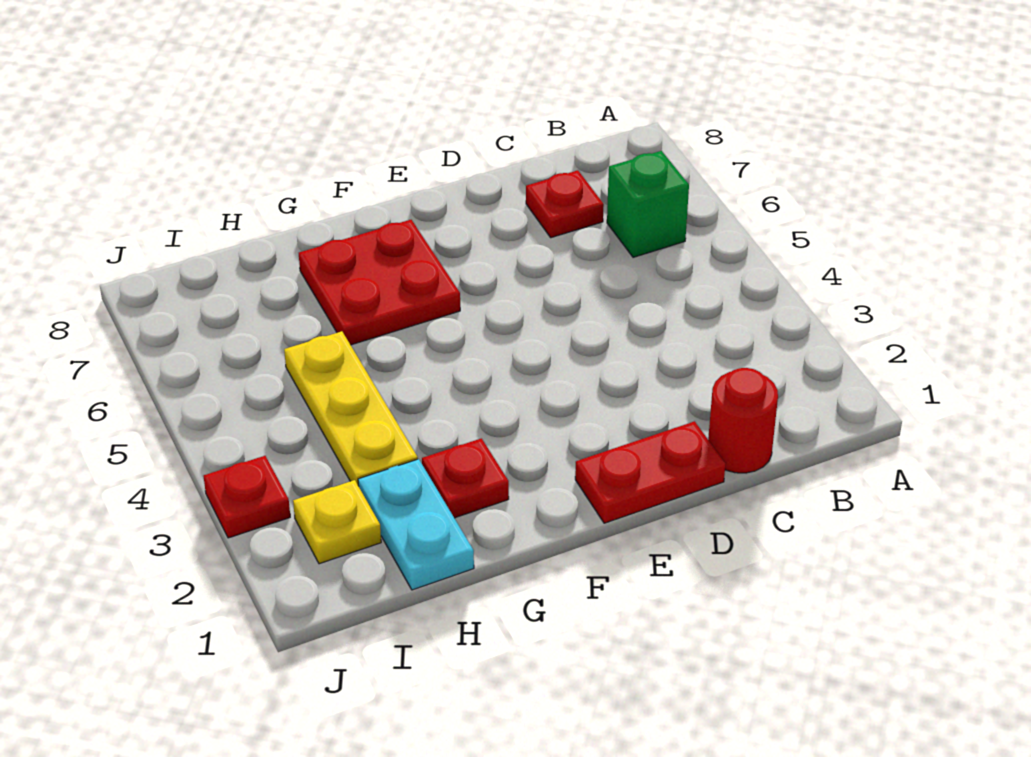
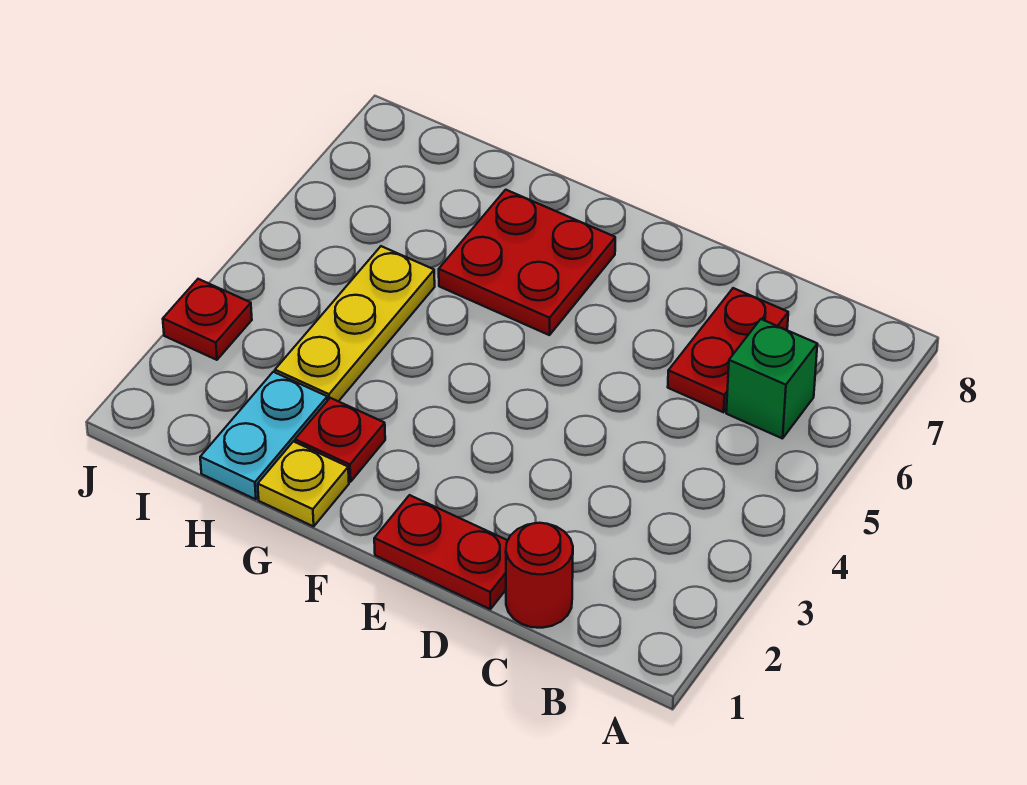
red plate C7 level 1 -> red plate C6:C7 level 1
yellow plate I2 level 1 -> yellow plate G1 level 1

